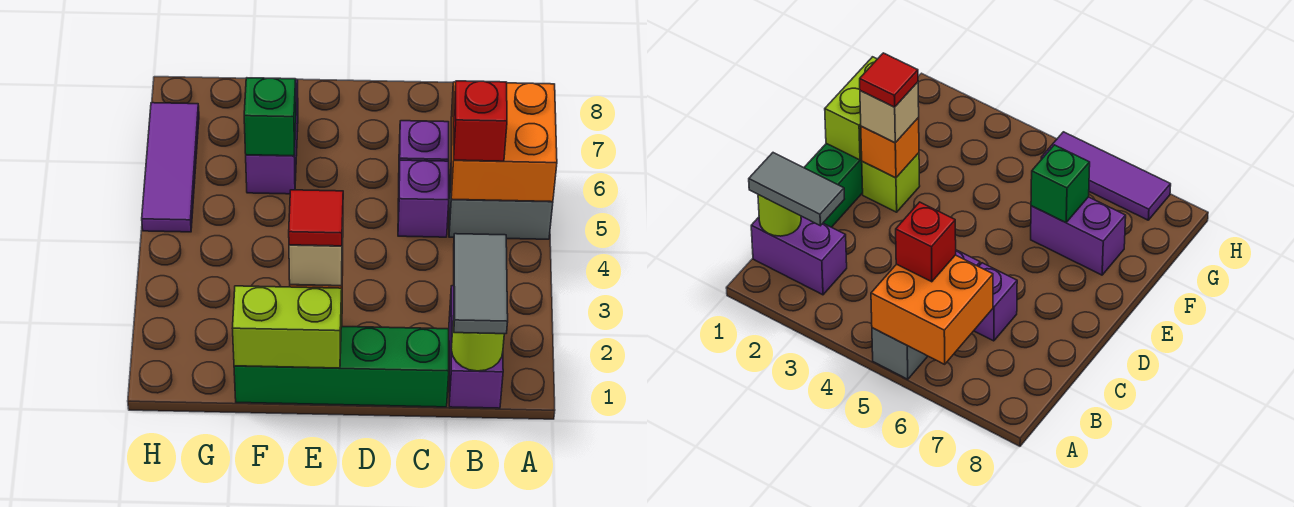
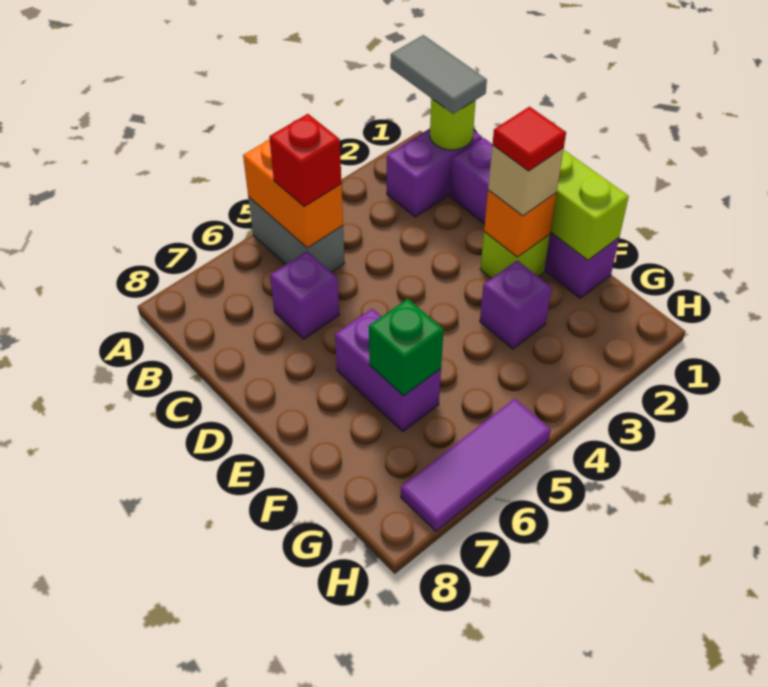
orange brick A5:B6 level 2 -> orange brick A5:B5 level 2
grey tile B1:B2 level 3 -> grey tile A1:B1 level 3
green brick C1:F1 level 1 -> purple brick C1:F1 level 1
purple brick C5 level 1 -> purple brick F3 level 1
purple brick F6:F7 level 1 -> purple brick E6:F6 level 1

